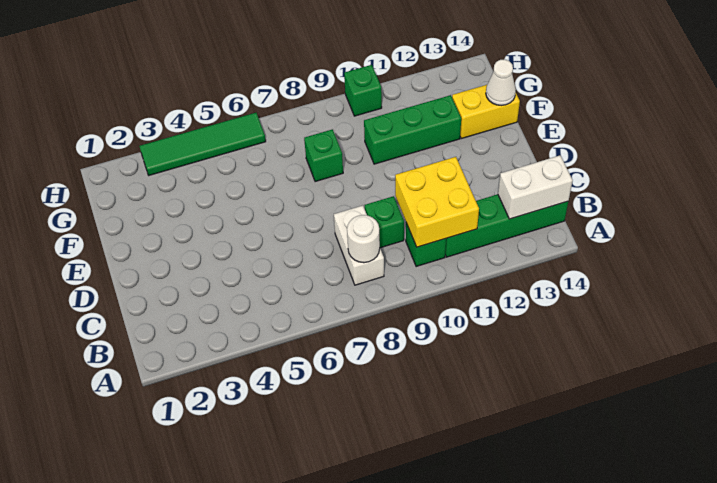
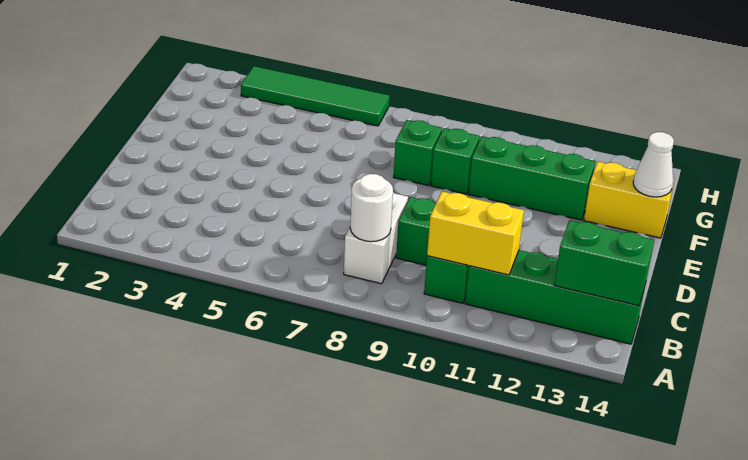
yellow brick B10:C11 level 2 -> yellow brick B10:B11 level 2
white brick B13:B14 level 2 -> green brick B13:B14 level 2
green brick H10 level 1 -> green brick F9 level 1

